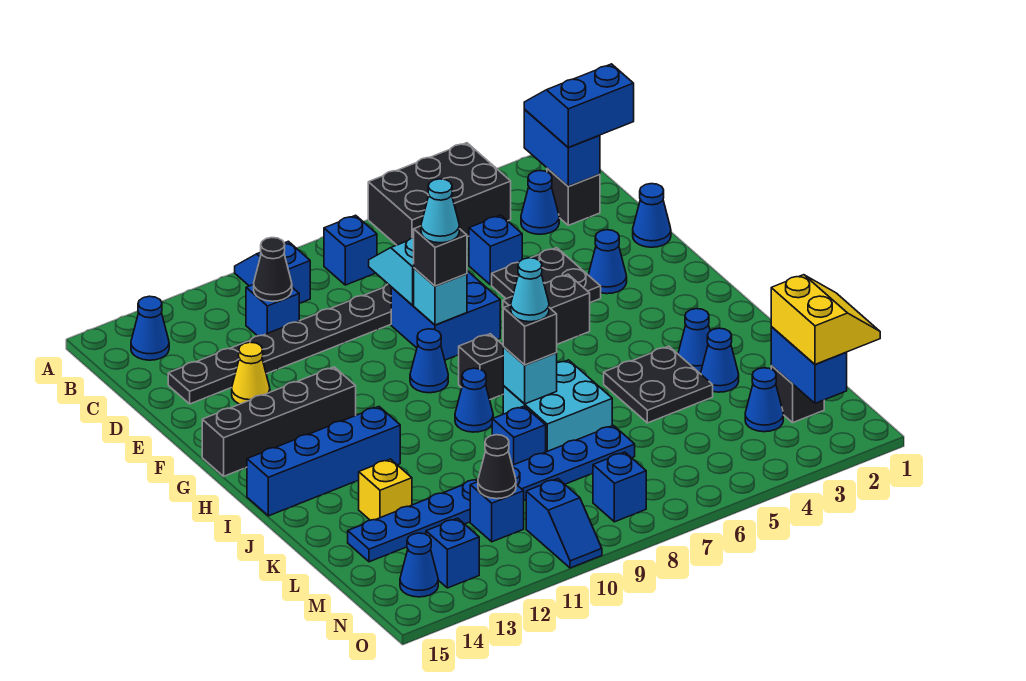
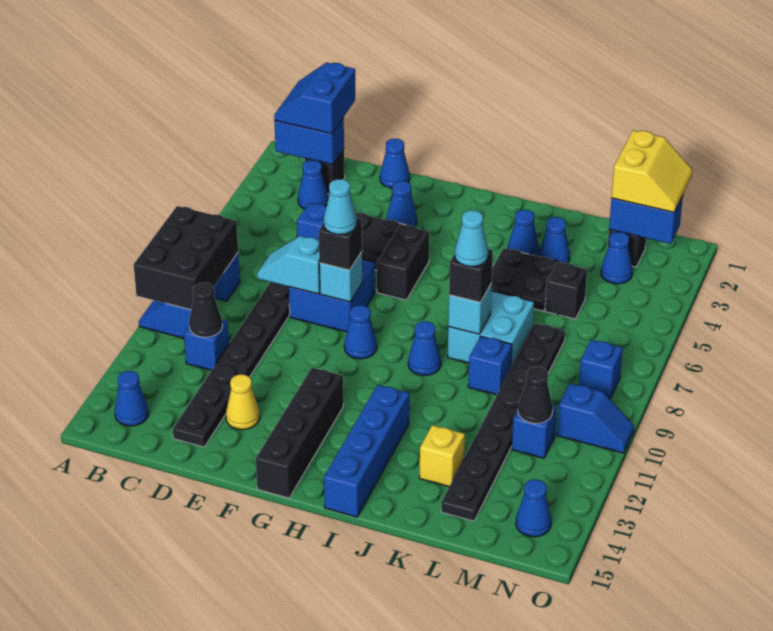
black brick A4:B6 level 1 -> black brick A8:B10 level 2
black brick H8 level 1 -> black brick L5 level 1
blue plate L7:L14 level 1 -> black plate L7:L14 level 1
yellow slope M1:N2 level 3 top 2 -> yellow slope M1:N2 level 3 top M
blue brick N13 level 1 -> none

